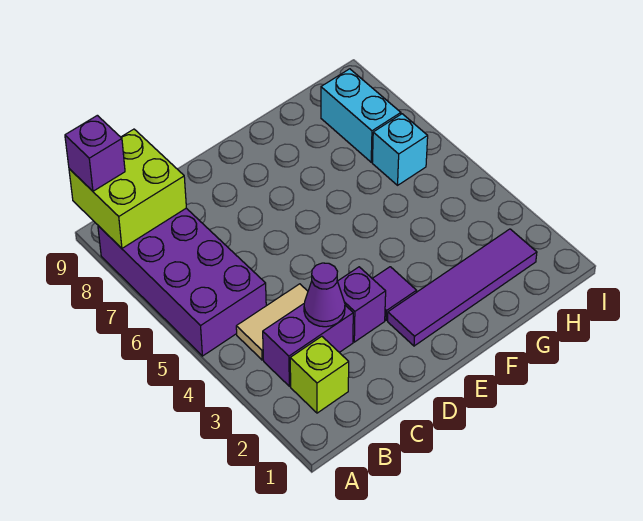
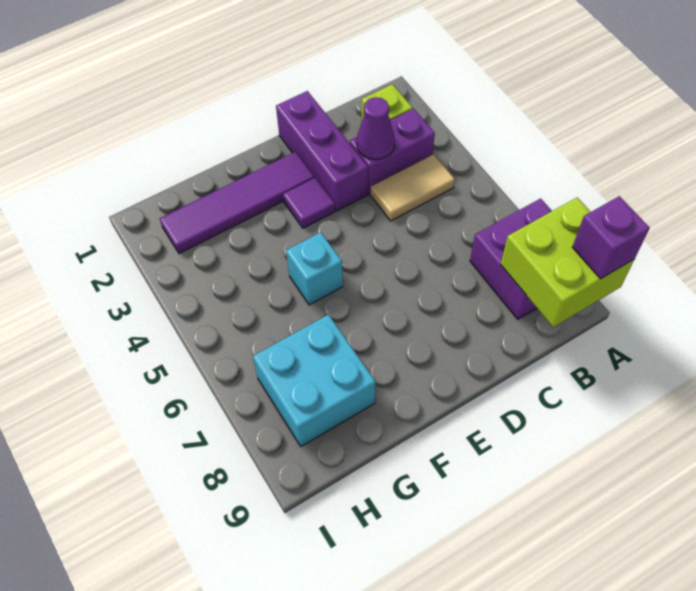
purple brick A5:B8 level 1 -> purple brick A7:B8 level 1
purple brick D3 level 1 -> purple brick D1:D3 level 1
cyan brick H6 level 1 -> cyan brick F5 level 1
cyan brick H7:H8 level 1 -> cyan brick G7:H8 level 1

